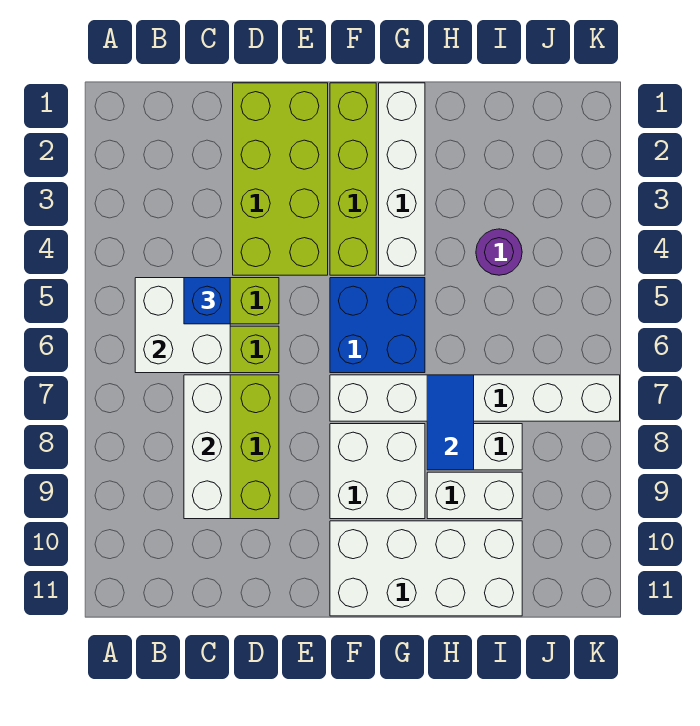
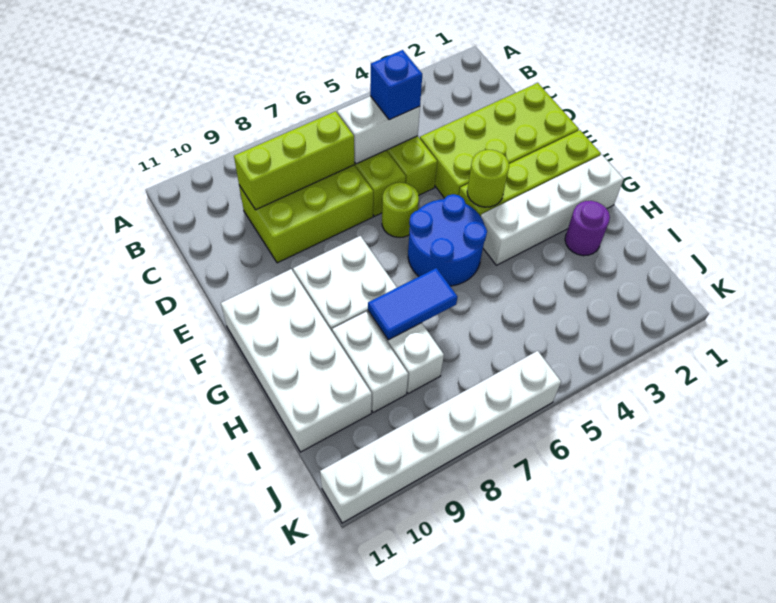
white brick B5:C6 level 2 -> white brick C5:C6 level 2
white brick C7:C9 level 2 -> lime brick C7:C9 level 2
none -> lime round brick E6 level 1
none -> lime round brick F4 level 2
blue brick F5:G6 level 1 -> blue round brick F5:G6 level 1
white brick F7:K7 level 1 -> white brick K6:K11 level 1
purple round brick I4 level 1 -> purple round brick H2 level 1

